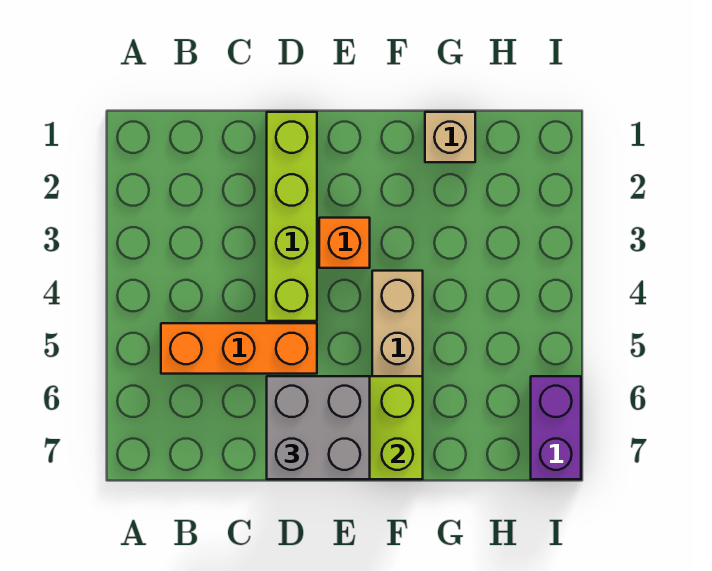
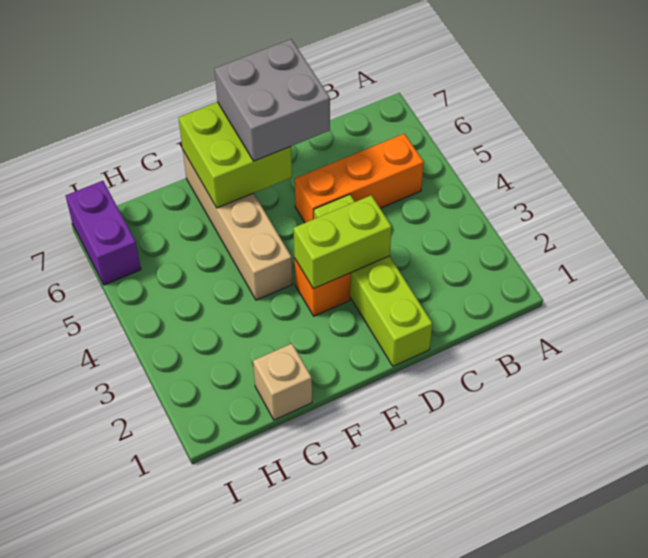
none -> lime brick D3:E3 level 2

